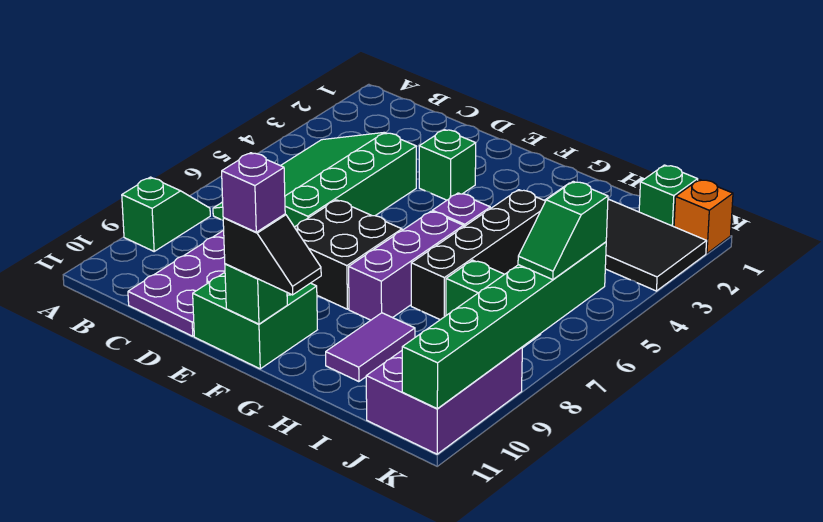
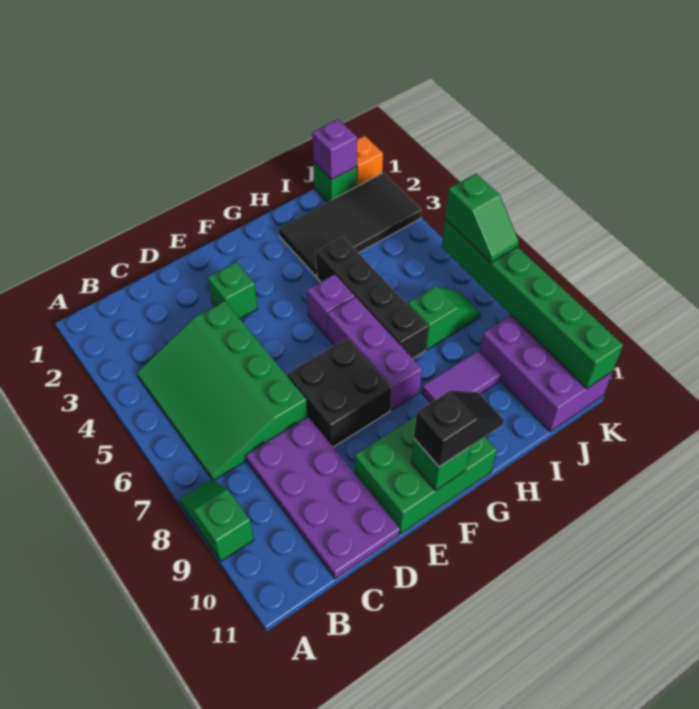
green brick E10:F11 level 1 -> green brick E10:G11 level 1
purple brick F11 level 4 -> purple brick J1 level 2
purple tile H9:H10 level 1 -> purple tile H9:I9 level 1

